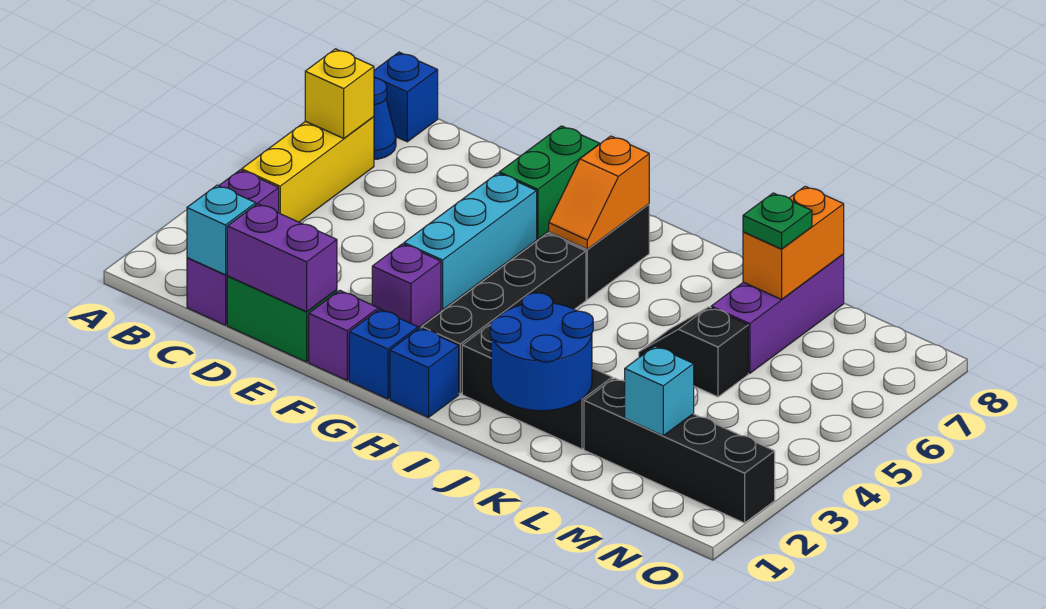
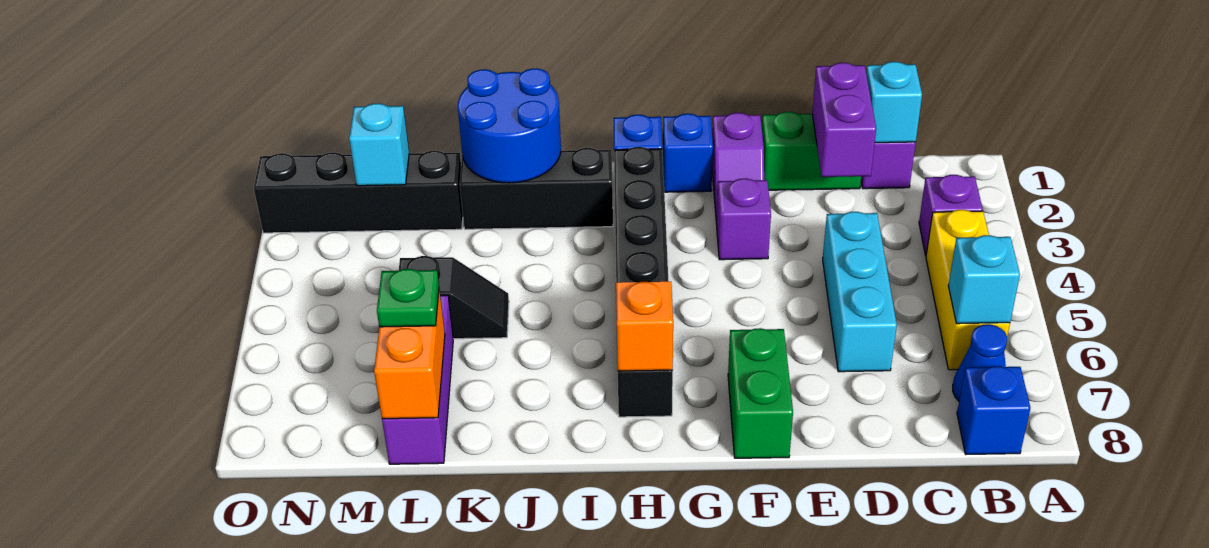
yellow brick B6 level 2 -> cyan brick B6 level 2
purple brick D1:E1 level 2 -> purple brick D1:D2 level 2
cyan brick F4:F6 level 1 -> cyan brick D4:D6 level 1

